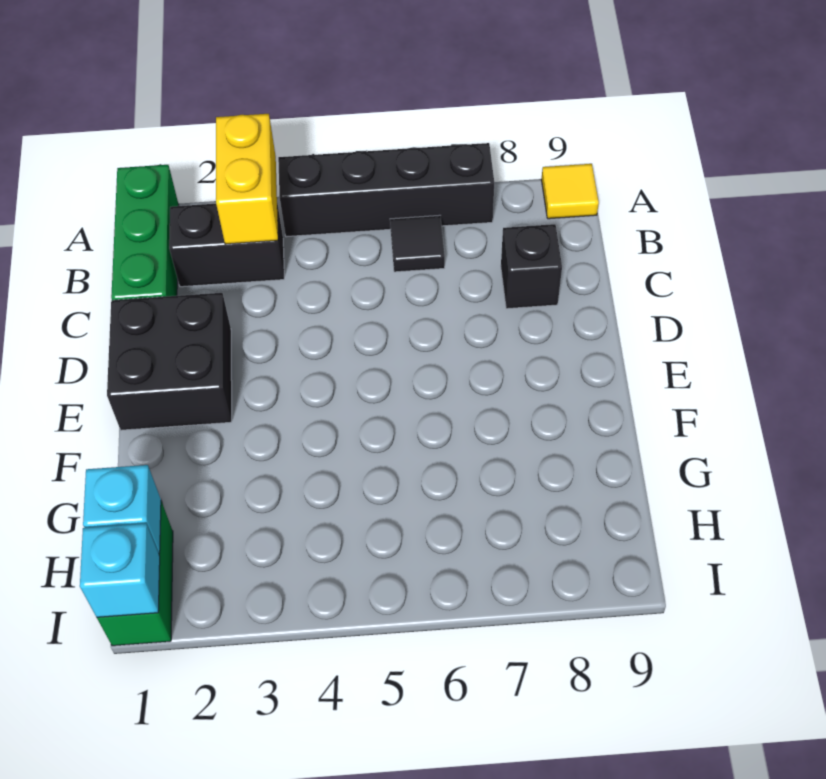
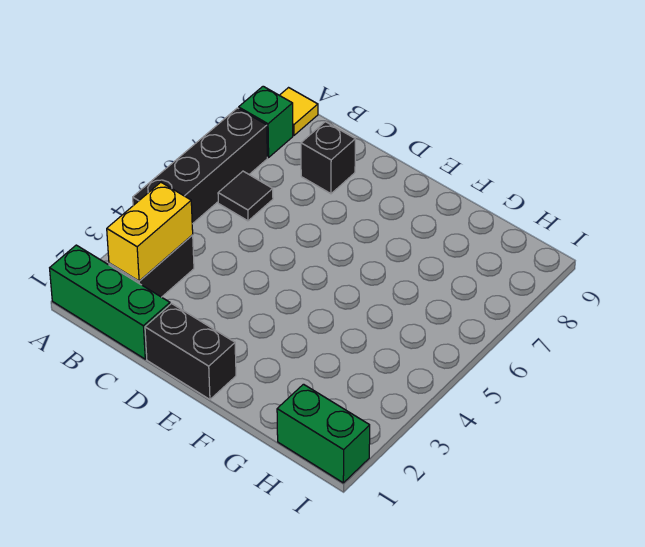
yellow brick A3:B3 level 2 -> yellow brick B2:B3 level 2
none -> green brick A8 level 1
black brick D1:E2 level 1 -> black brick D1:E1 level 1
cyan brick H1 level 2 -> none
cyan brick I1 level 2 -> none

